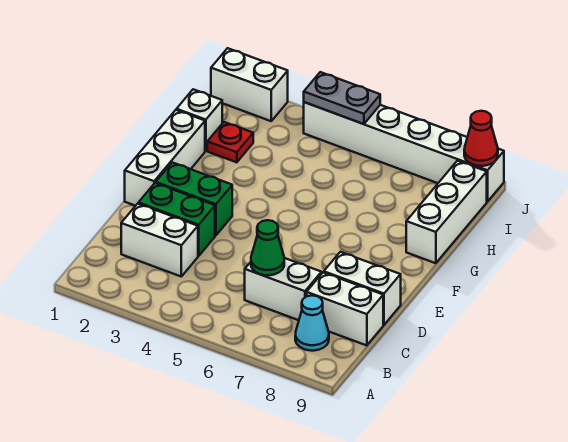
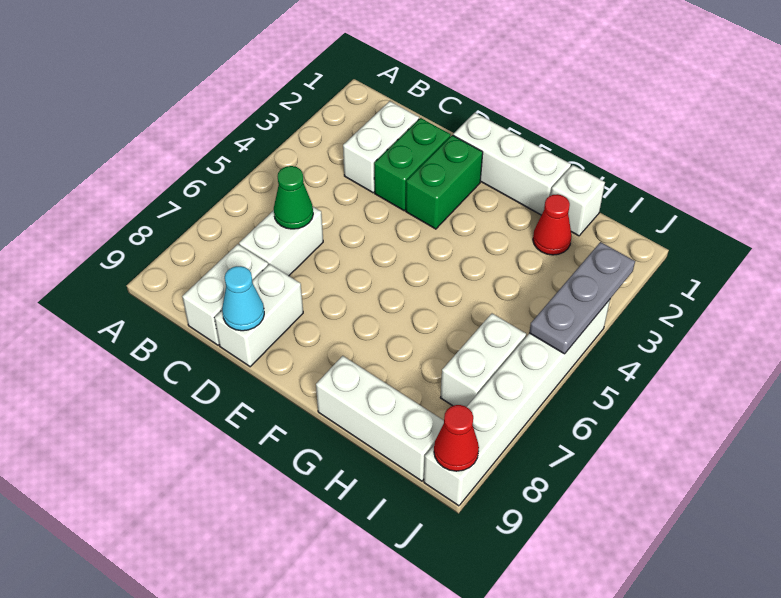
cyan cone B8 level 1 -> cyan cone D9 level 2
red plate H2 level 1 -> red cone H2 level 1
white brick J1:J2 level 1 -> white brick I6:I7 level 1
grey plate J4:J5 level 2 -> grey plate J3:J5 level 2

